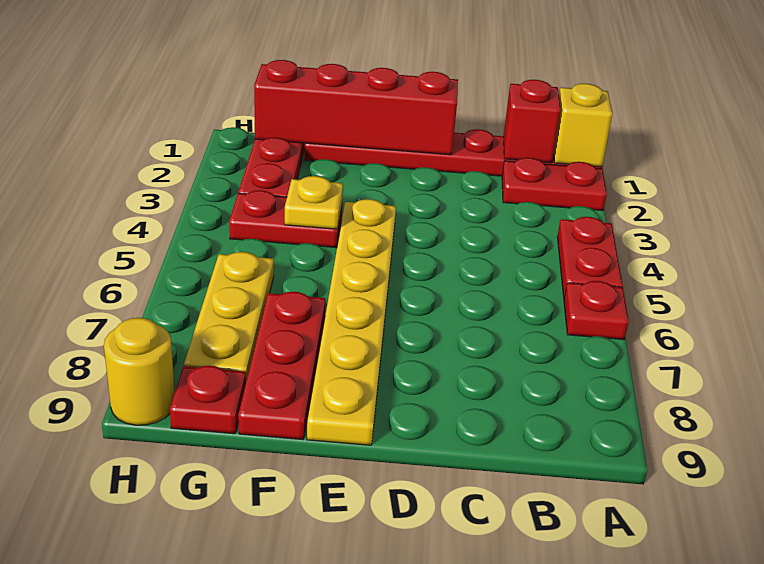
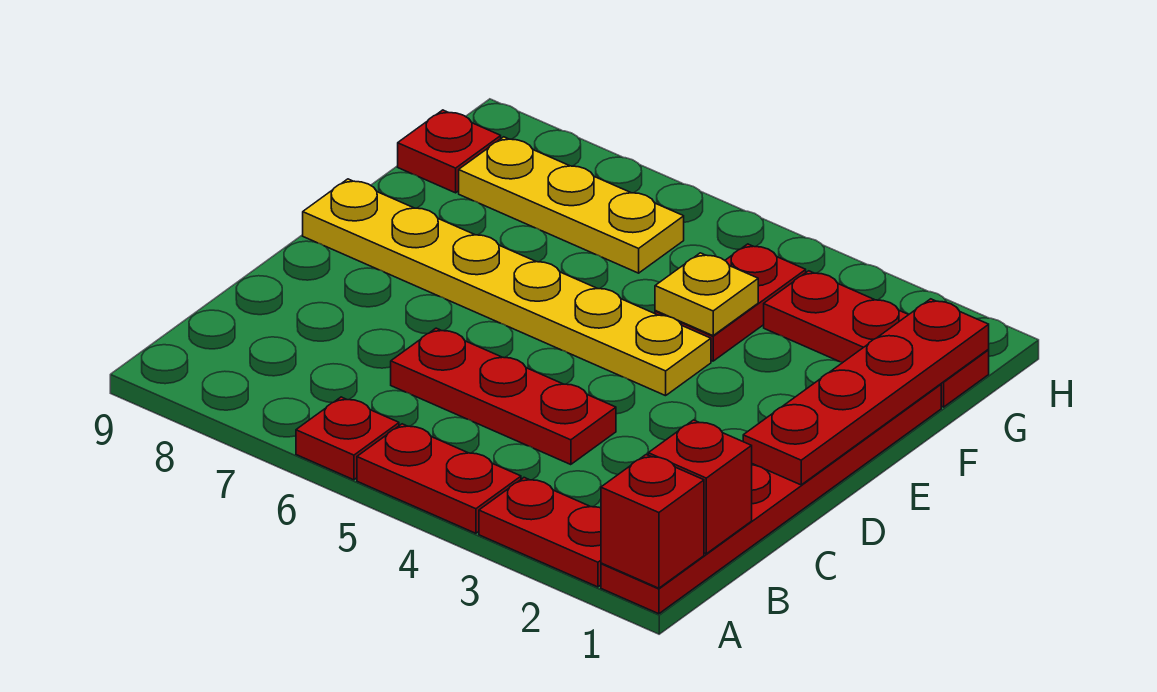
yellow brick A1 level 2 -> red brick A1 level 2
red plate A2:B2 level 1 -> red plate A2:A3 level 1
red brick D1:G1 level 2 -> red plate D1:G1 level 2
red plate F7:F9 level 1 -> red plate C4:C6 level 1
yellow round brick H9 level 1 -> none

